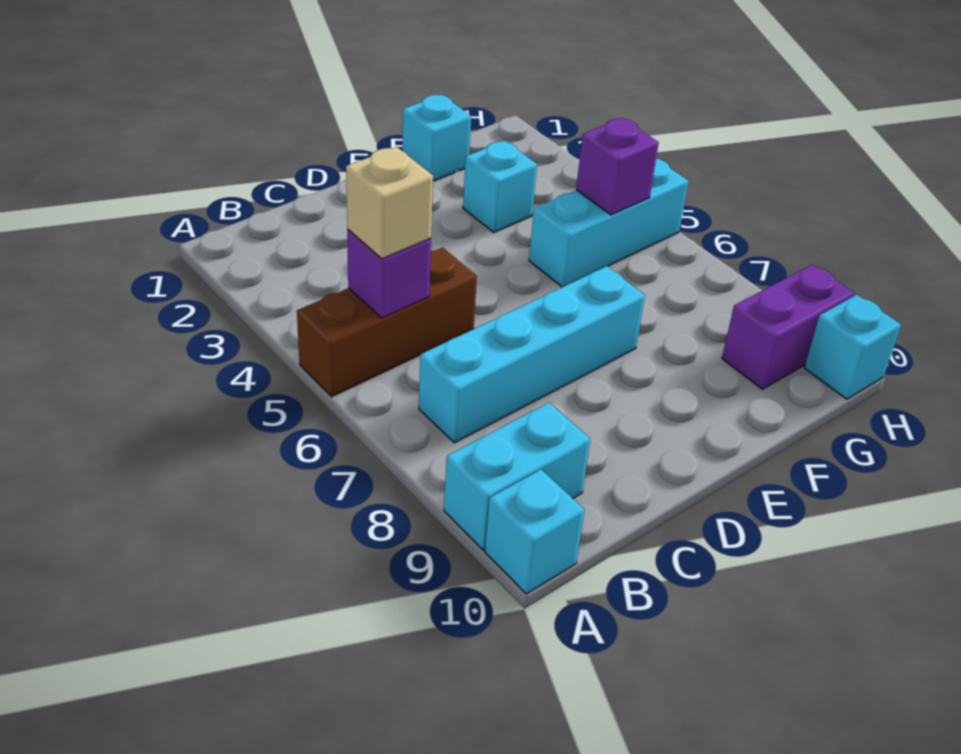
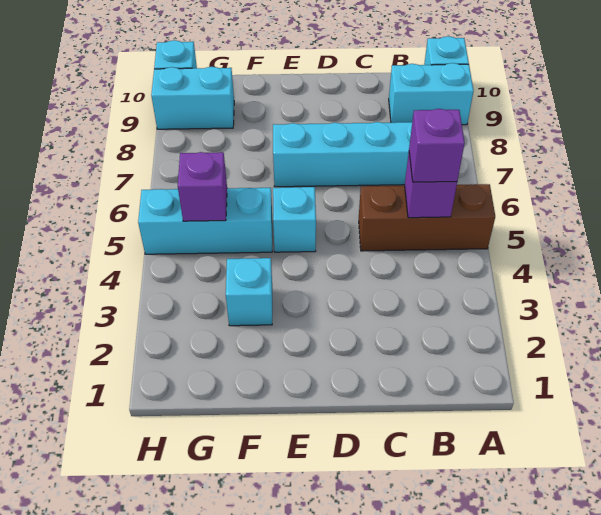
tan brick B5 level 3 -> purple brick B5 level 3
cyan brick F1 level 1 -> cyan brick E5 level 1
purple brick G9:H9 level 1 -> cyan brick G9:H9 level 1

